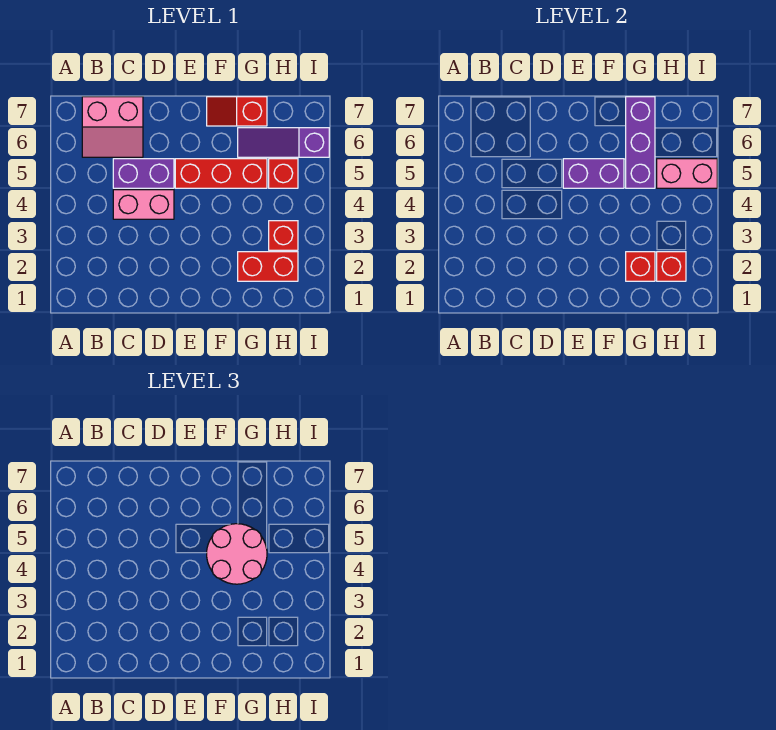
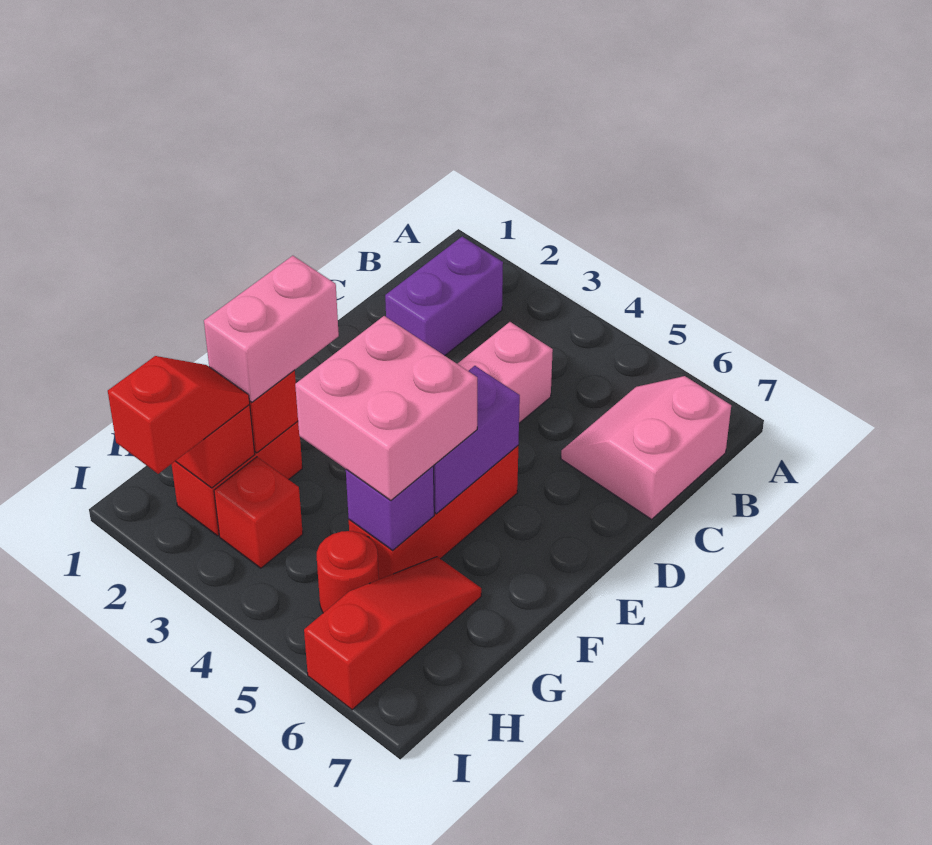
purple brick C5:D5 level 1 -> purple brick B2:C2 level 1
pink round brick F4:G5 level 3 -> pink brick F4:G5 level 3
red slope F7:G7 level 1 top G -> red slope H2:I2 level 3 top I
purple brick G5:G7 level 2 -> purple brick G5 level 2
purple slope G6:I6 level 1 top I -> red slope G6:I6 level 1 top I
red brick H5 level 1 -> red round brick H5 level 1
pink brick H5:I5 level 2 -> pink brick F2:G2 level 3

